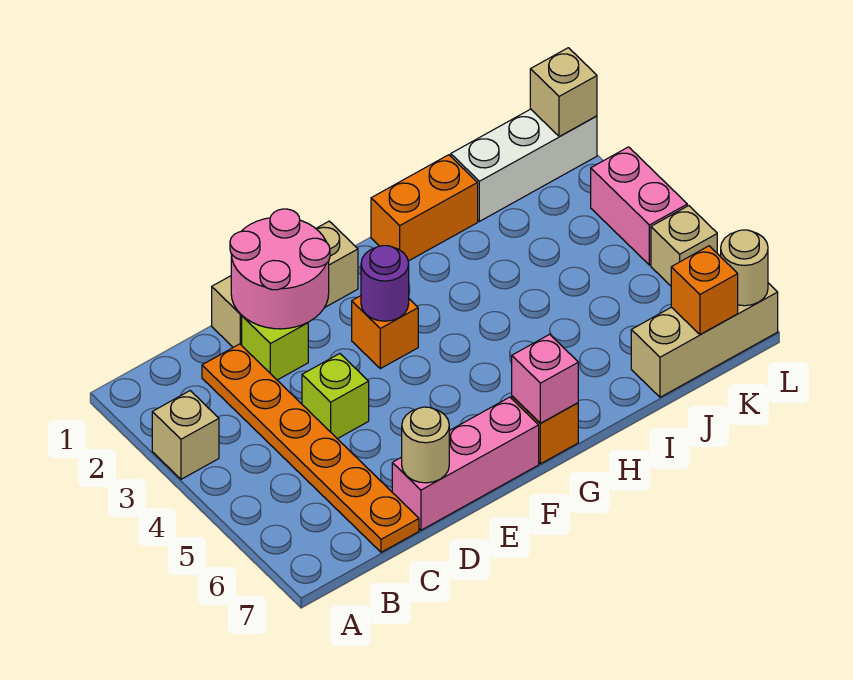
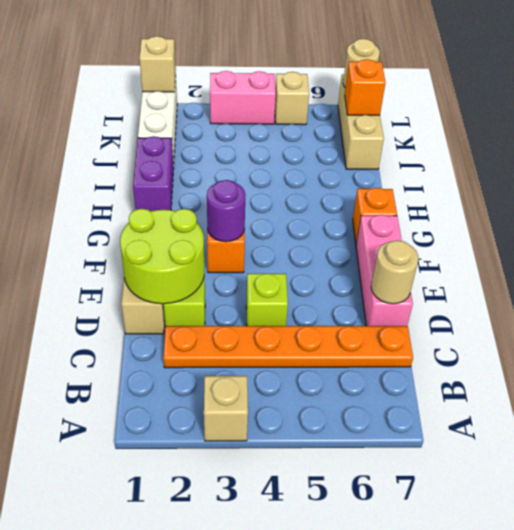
pink round brick D1:E2 level 2 -> lime round brick D1:E2 level 2
pink brick G7 level 2 -> none
orange brick H1:I1 level 1 -> purple brick H1:I1 level 1

